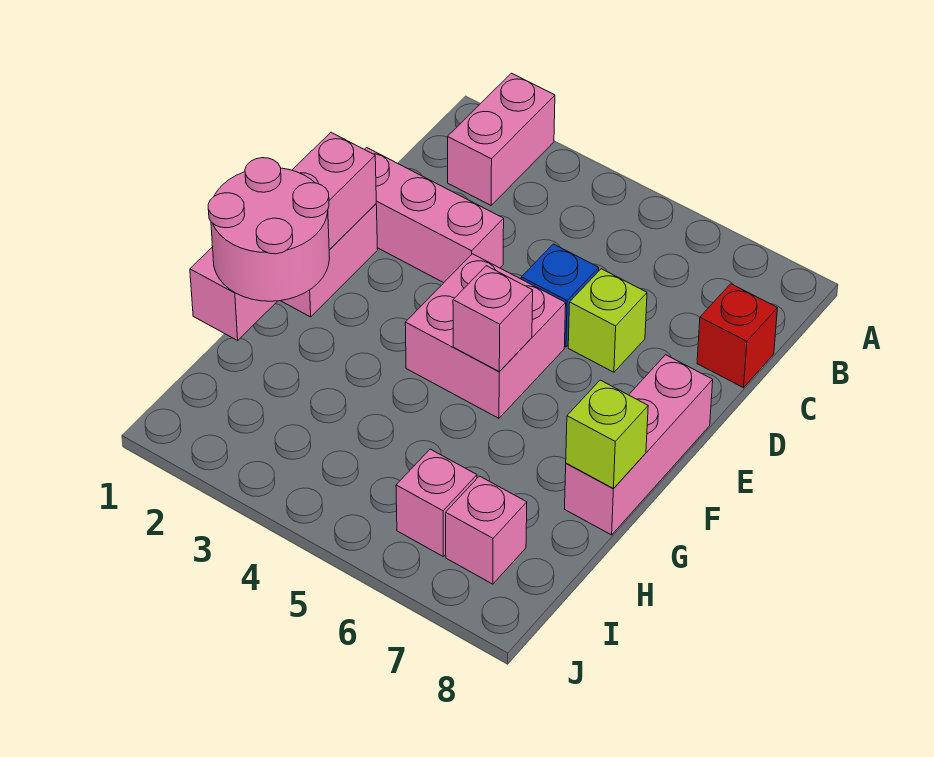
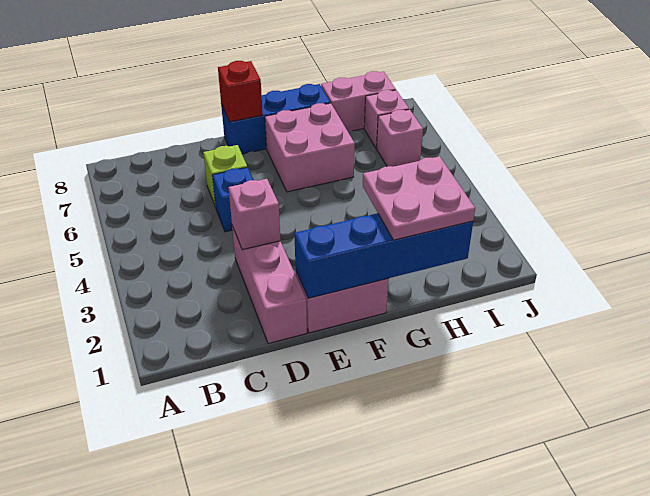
pink brick A2:B2 level 1 -> pink brick H8:I8 level 1
red brick C8 level 1 -> red brick E8 level 2
pink brick E1:H1 level 2 -> blue brick E1:H1 level 2
pink brick E4:F5 level 1 -> pink brick F6:G7 level 1
pink brick E8:G8 level 1 -> blue brick E8:G8 level 1
pink brick F5 level 2 -> pink brick D3 level 2
pink round brick G1:H2 level 3 -> pink plate G1:H2 level 3
lime brick G8 level 2 -> none

